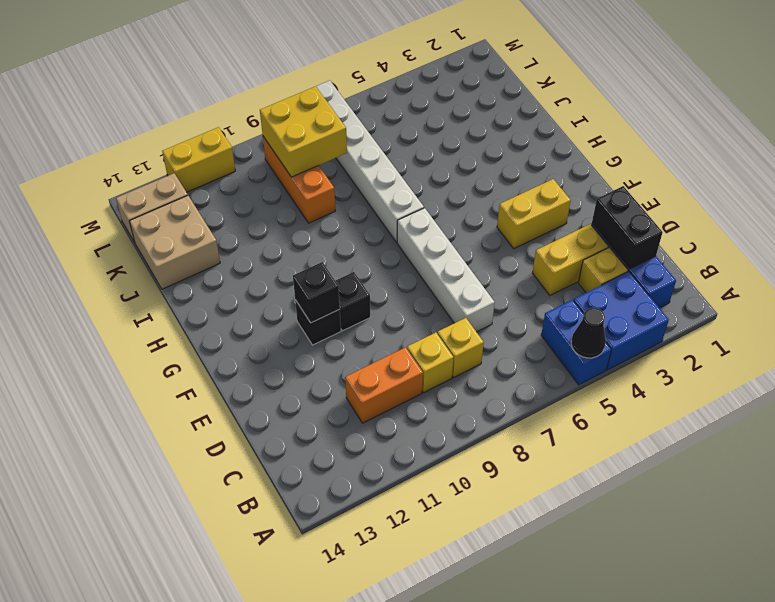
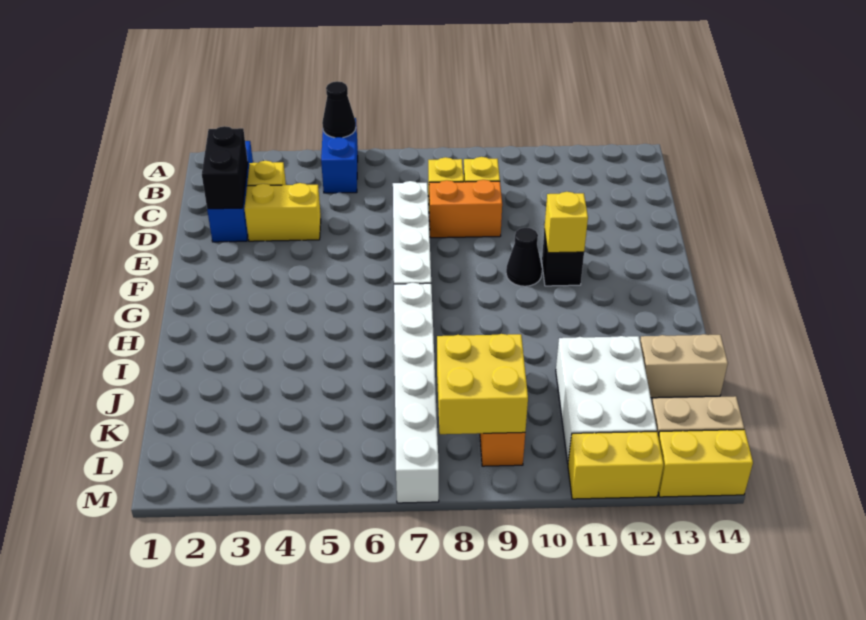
blue brick A3:B4 level 1 -> none
orange brick C10:C11 level 1 -> orange brick D8:D9 level 1
yellow brick F3:F4 level 1 -> yellow brick M13:M14 level 1
black brick F10 level 1 -> black cone F10 level 1
black brick F11 level 2 -> yellow brick F11 level 2
none -> white brick J11:L12 level 1
tan brick J13:K14 level 1 -> tan brick J13:J14 level 1

